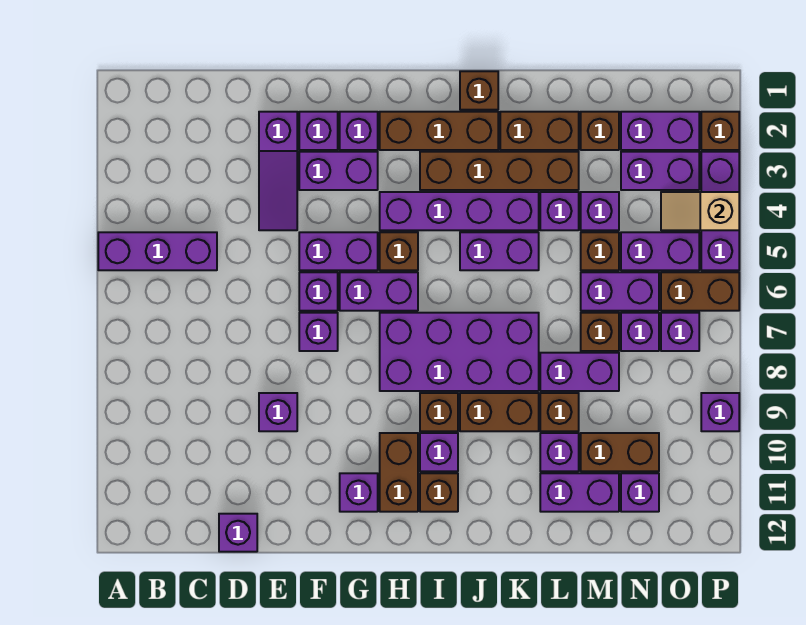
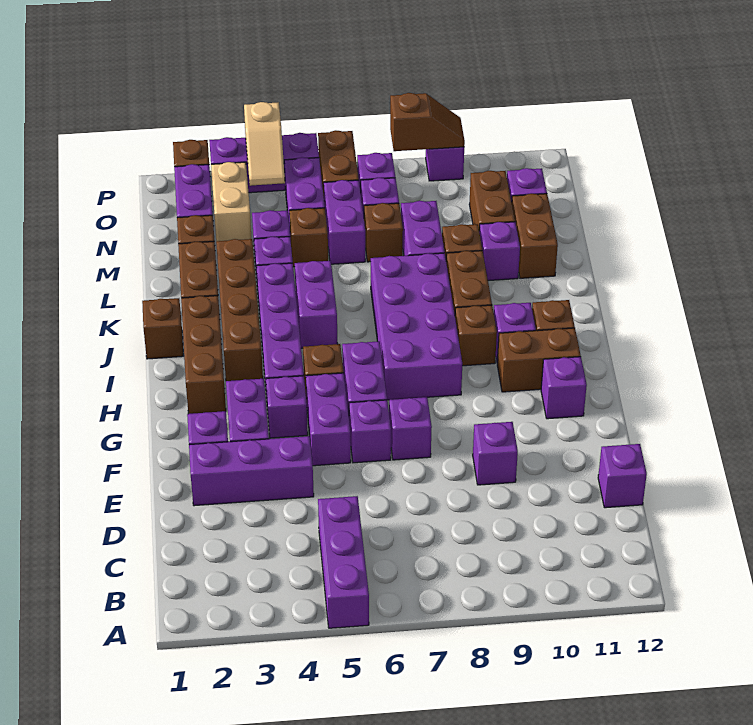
purple slope E2:E4 level 1 top 2 -> purple brick E2:E4 level 1
purple brick G2 level 1 -> purple brick G4 level 1
purple brick L11:M11 level 1 -> brown brick L11:M11 level 1
purple brick N3:O3 level 1 -> tan brick N3:O3 level 1
none -> brown slope P8:P9 level 2 top 8

